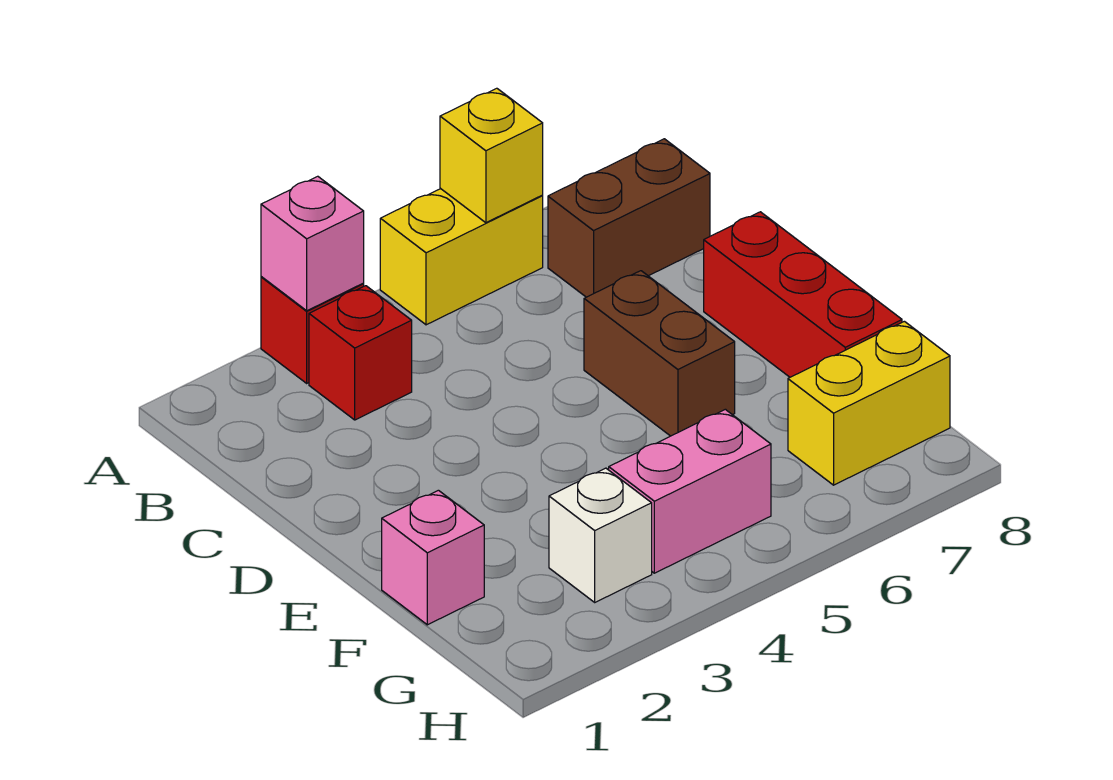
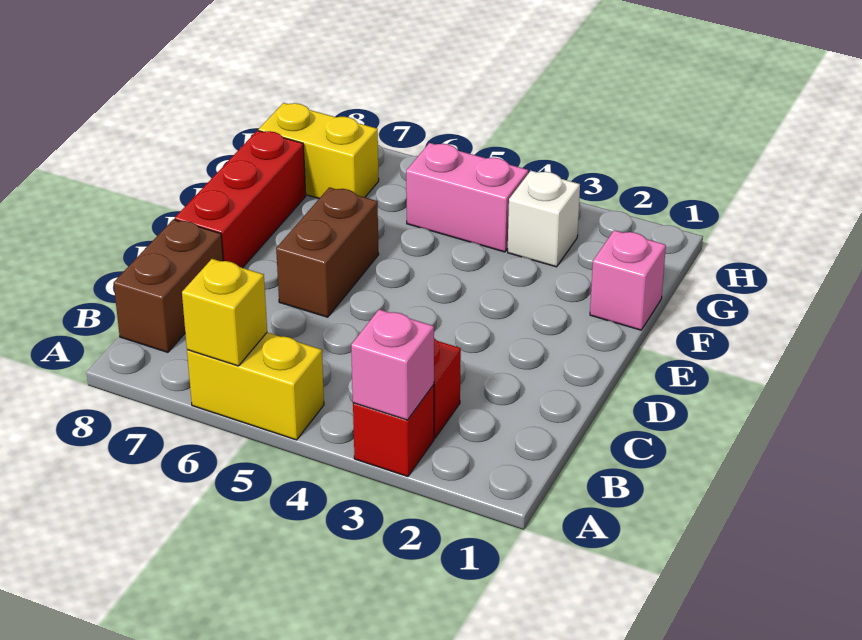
brown brick B7:B8 level 1 -> brown brick B8:C8 level 1

